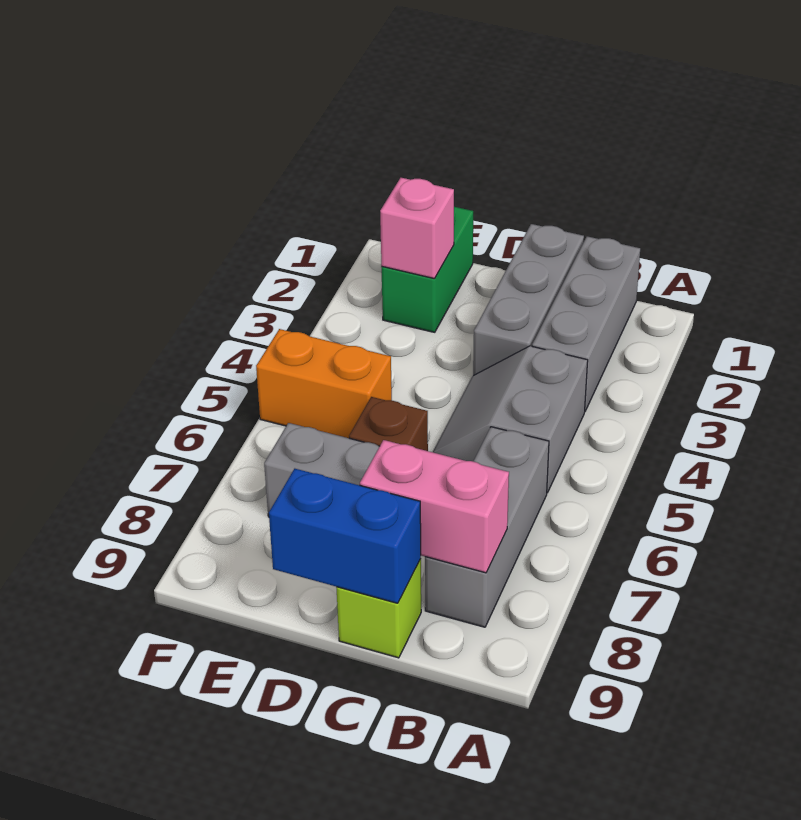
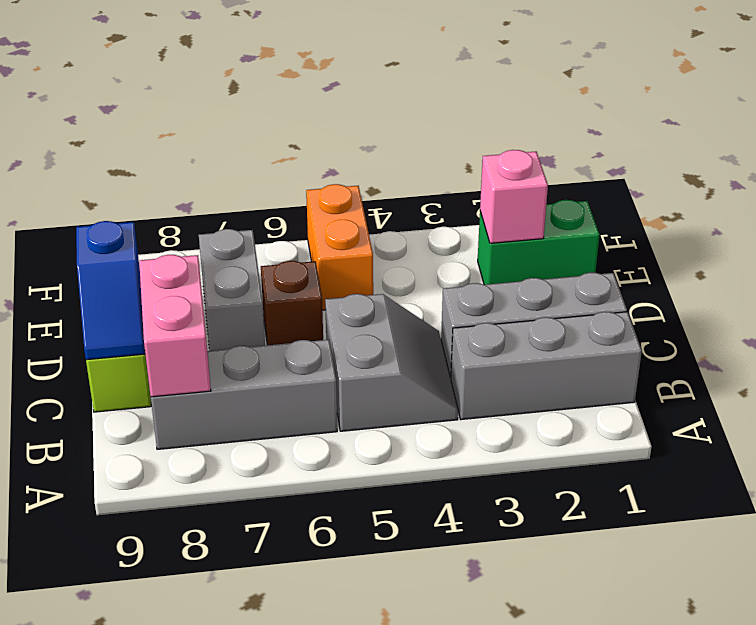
grey slope B4:C5 level 1 top B -> grey slope B4:C5 level 1 top 5
blue brick C9:D9 level 2 -> blue slope C9:D9 level 2 top D

